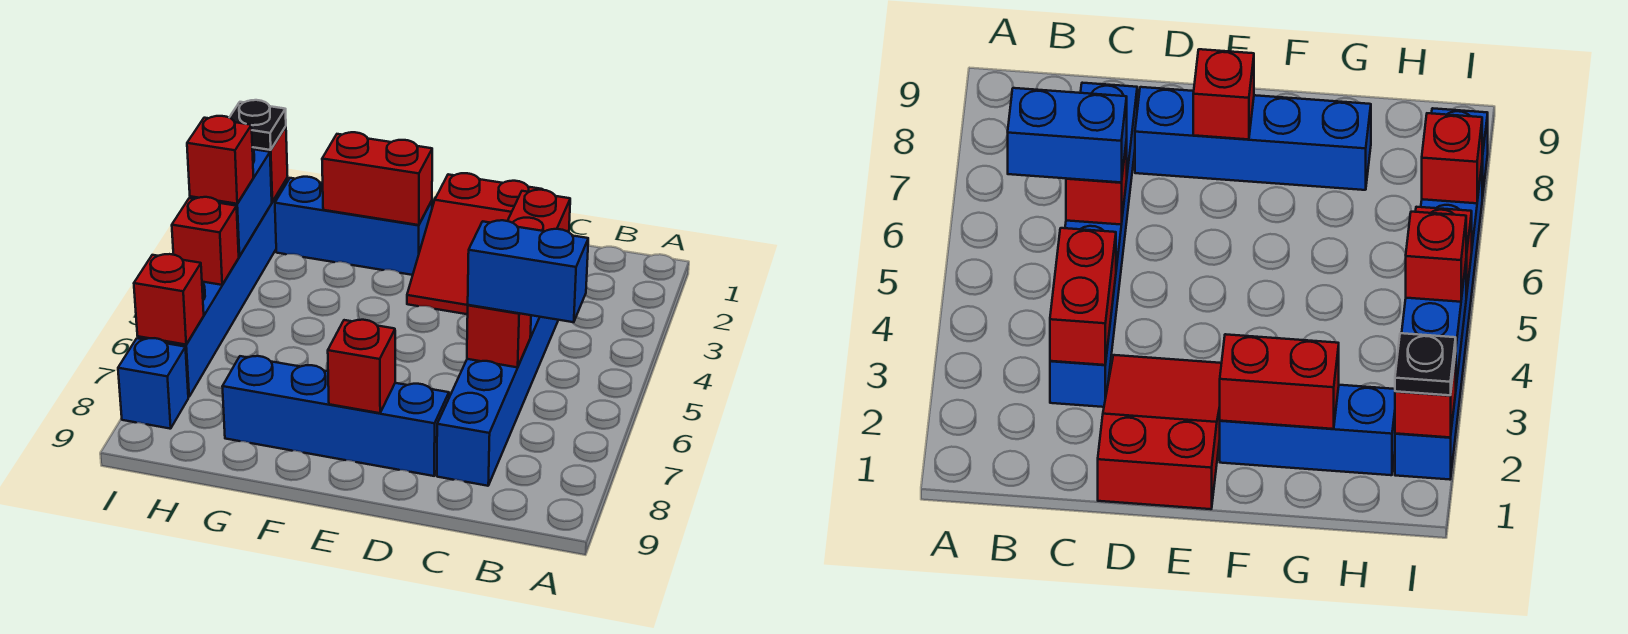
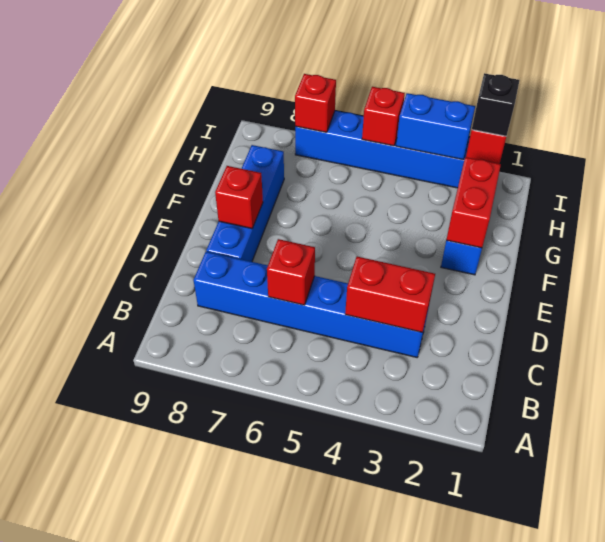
blue brick B6:C6 level 3 -> none
red slope D1:E3 level 1 top 1 -> none
black plate I2 level 3 -> black brick I2 level 3
red brick I4 level 3 -> none
blue brick I8 level 1 -> none

